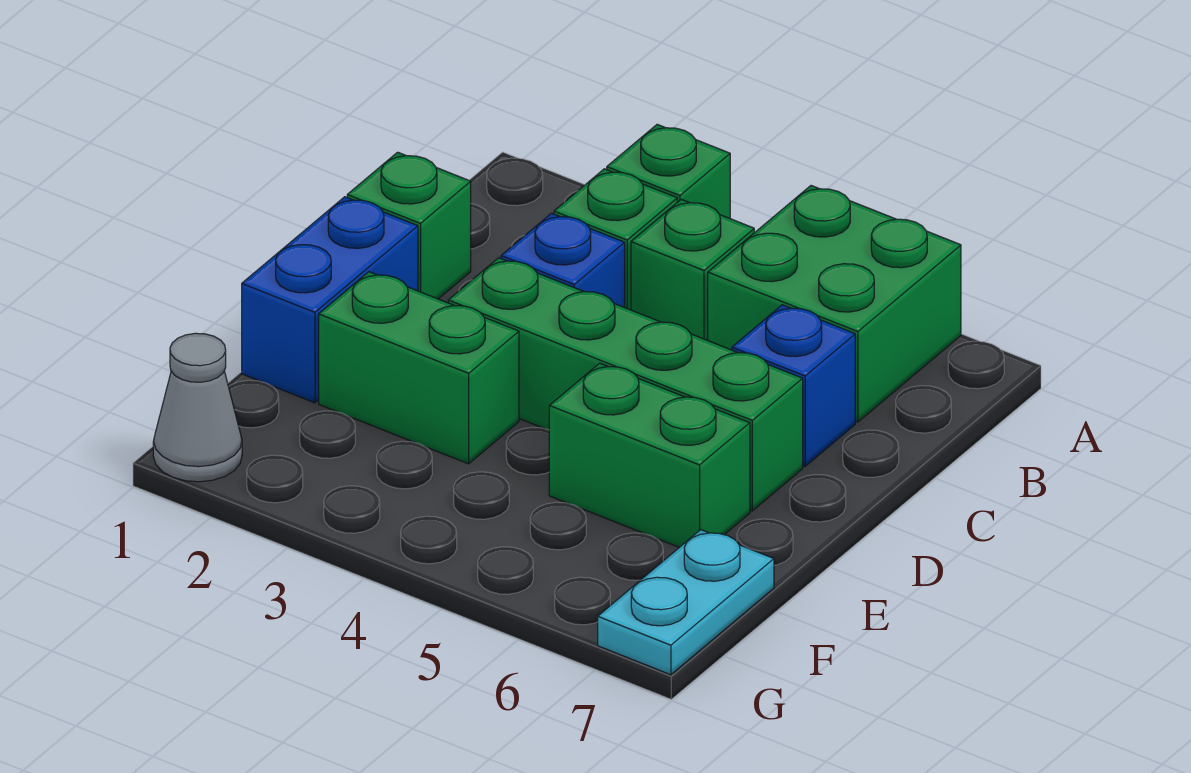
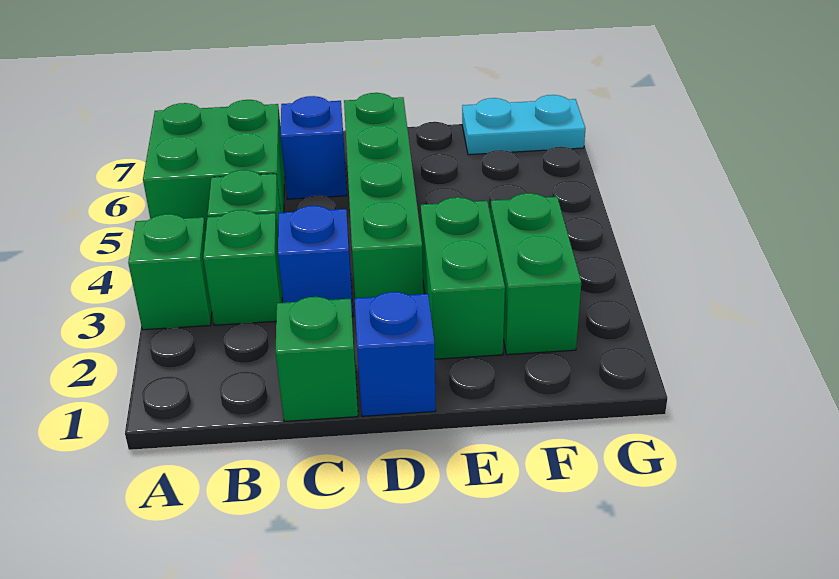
blue brick D1:E1 level 1 -> blue brick D1 level 1
green brick E5:E6 level 1 -> green brick F2:F3 level 1
grey cone G1 level 1 -> none

